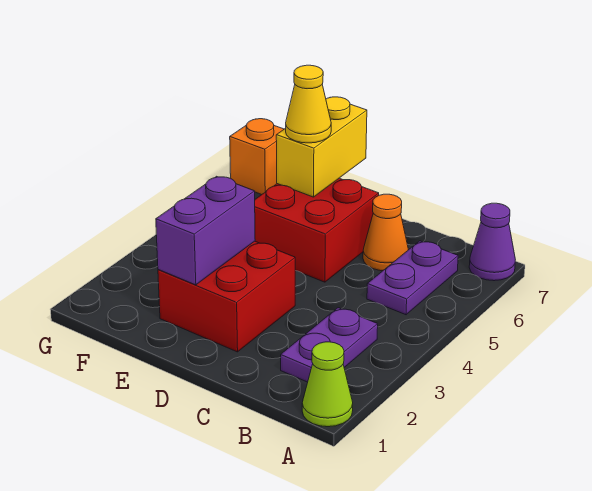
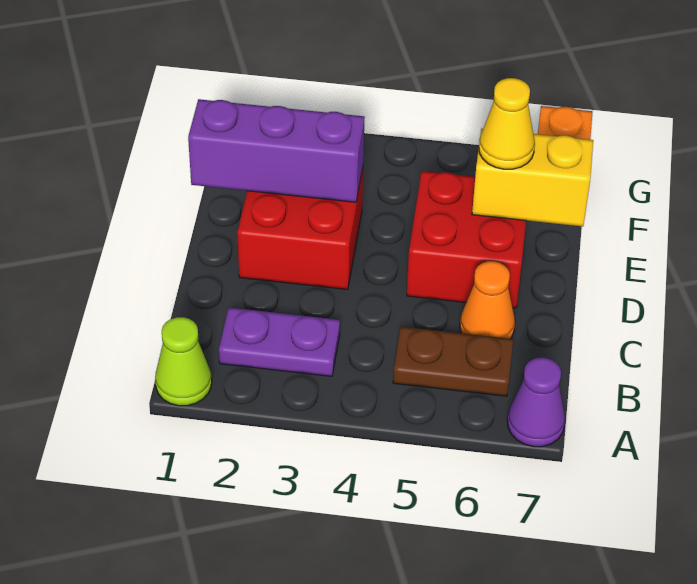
purple plate B5:B6 level 1 -> brown plate B5:B6 level 1
purple brick E2:E3 level 2 -> purple brick E1:E3 level 2

